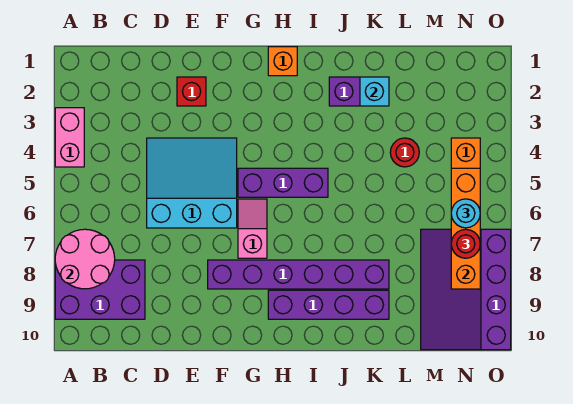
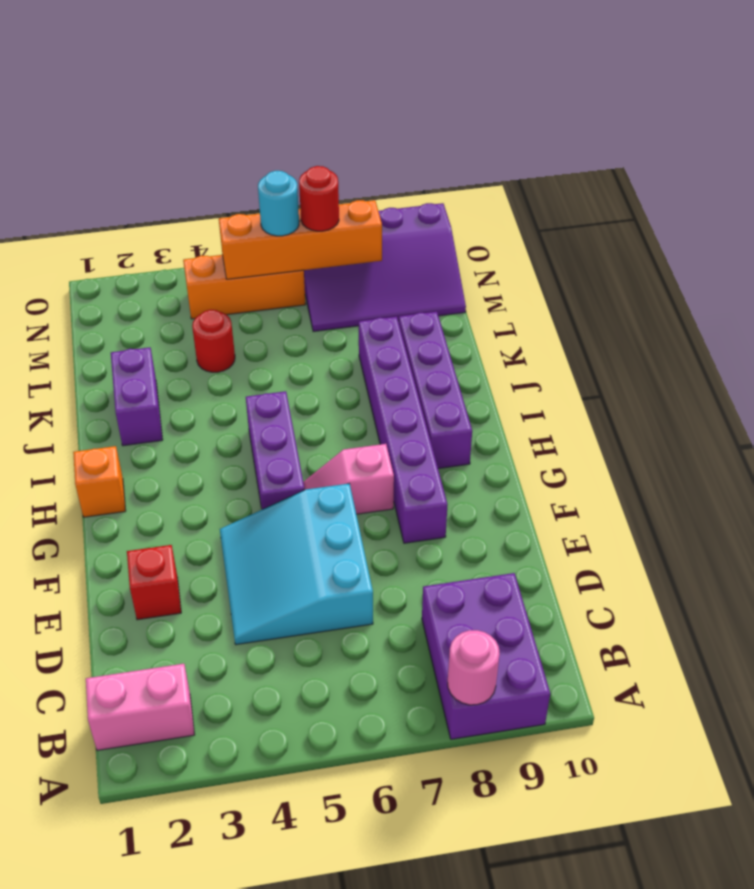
pink brick A3:A4 level 1 -> pink brick B1:B2 level 1
pink round brick A7:B8 level 2 -> pink round brick A8 level 2
cyan brick K2 level 2 -> none

